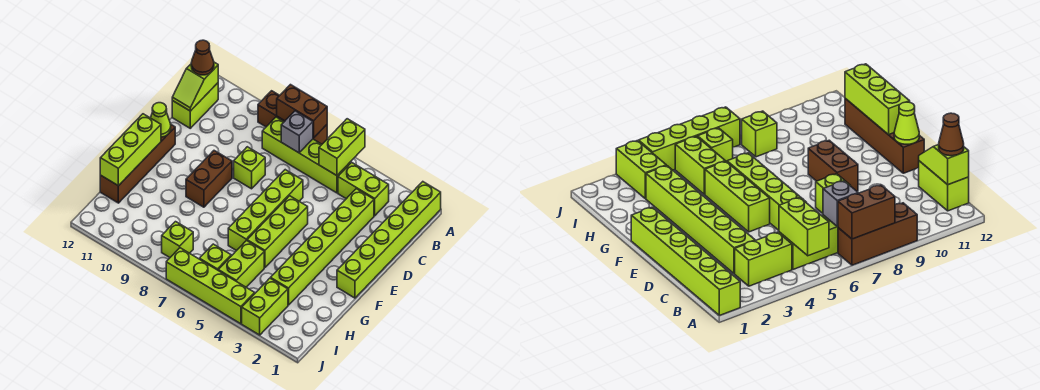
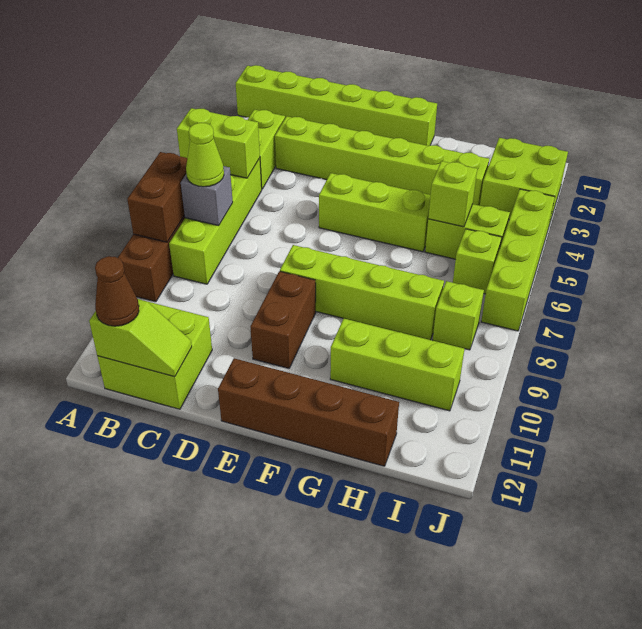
lime brick B12:C12 level 1 -> lime brick B11:C12 level 1
lime brick D6:G6 level 1 -> lime brick E8:H8 level 1
lime brick D8 level 1 -> lime brick H5 level 2
brown brick E9:F9 level 1 -> brown brick E9:E10 level 1
lime cone E12 level 2 -> lime cone B7 level 3
lime brick F12:H12 level 2 -> lime brick G10:I10 level 1
lime brick I3:J3 level 1 -> lime brick I2:J3 level 1

